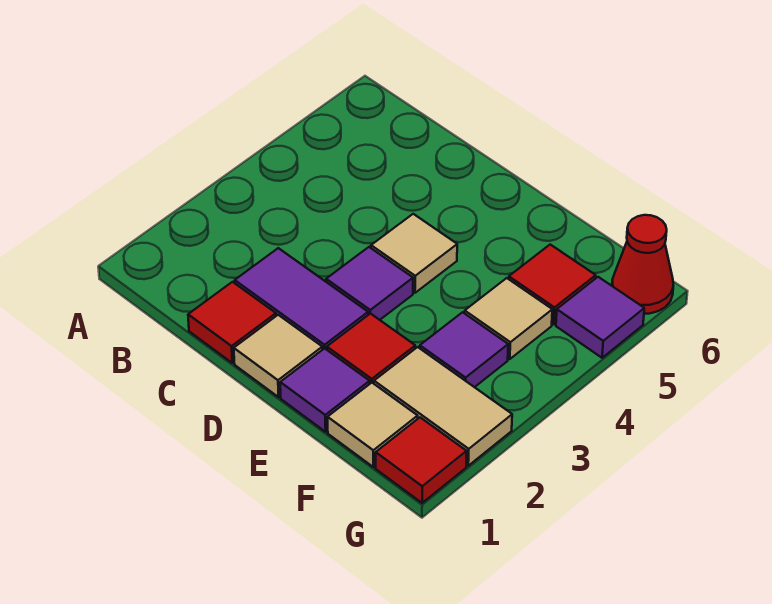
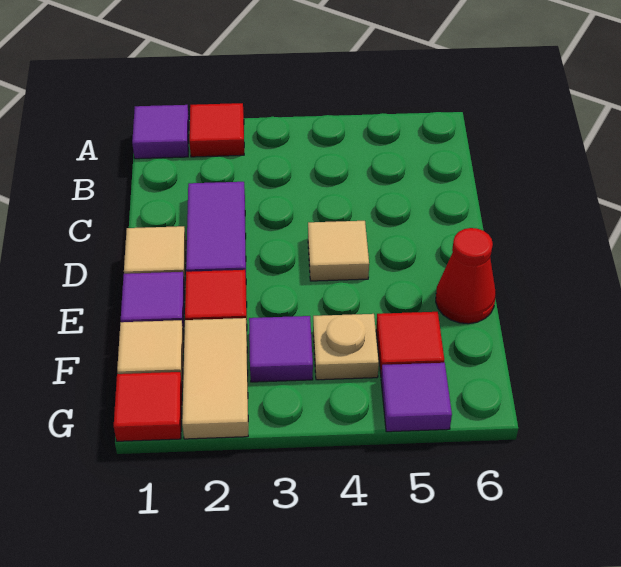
red tile C1 level 1 -> red tile A2 level 1
purple tile D3 level 1 -> purple tile A1 level 1
tan tile F4 level 1 -> tan plate F4 level 1
red cone G6 level 1 -> red cone E6 level 1

